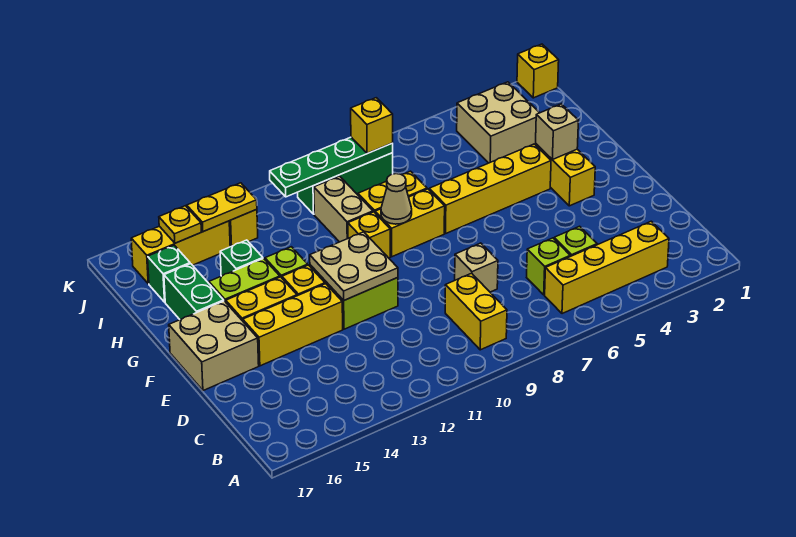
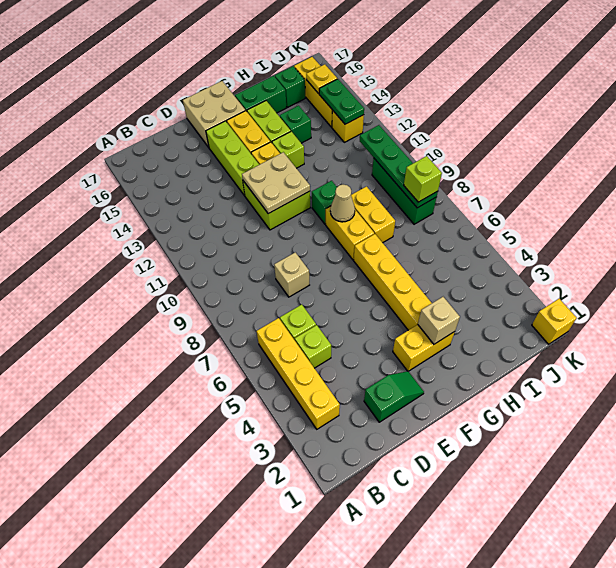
yellow brick B9:C9 level 1 -> none
none -> green slope D2:E2 level 1 top D
yellow brick E13:E15 level 1 -> lime brick E13:E15 level 1
yellow brick G10 level 1 -> green brick G10 level 1
tan brick H10:I10 level 1 -> none
tan brick I3:J4 level 1 -> none
yellow brick J8 level 3 -> lime brick J8 level 3
yellow plate J13:J14 level 2 -> green plate J13:J14 level 2

